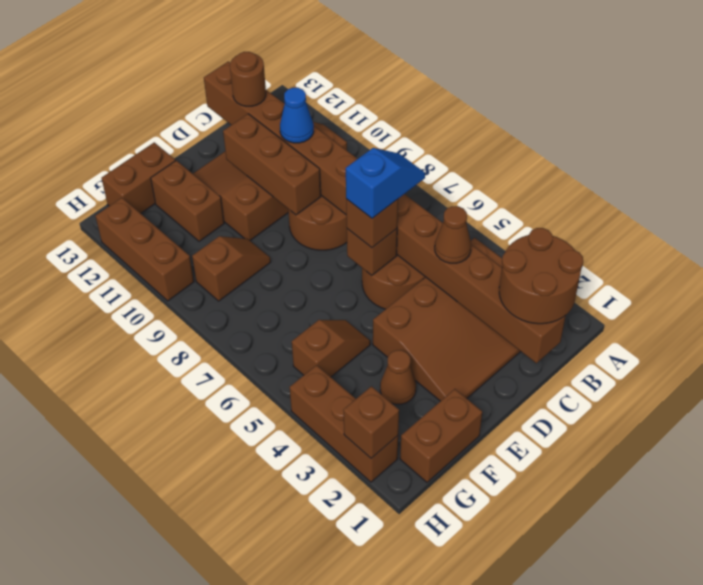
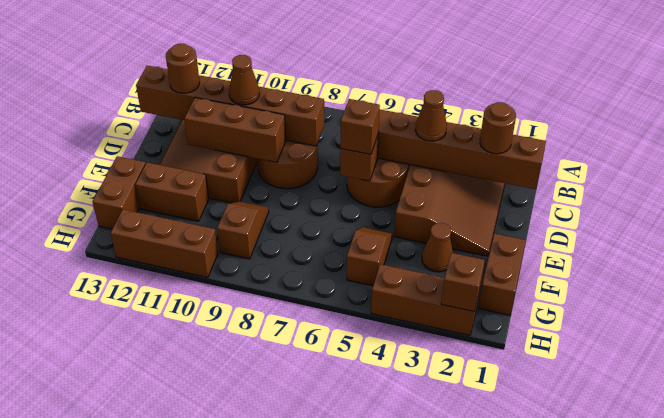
brown round brick B1:C2 level 3 -> brown round brick C2 level 3
blue slope C6:D6 level 4 top D -> none
blue cone C10 level 3 -> brown cone C10 level 3

